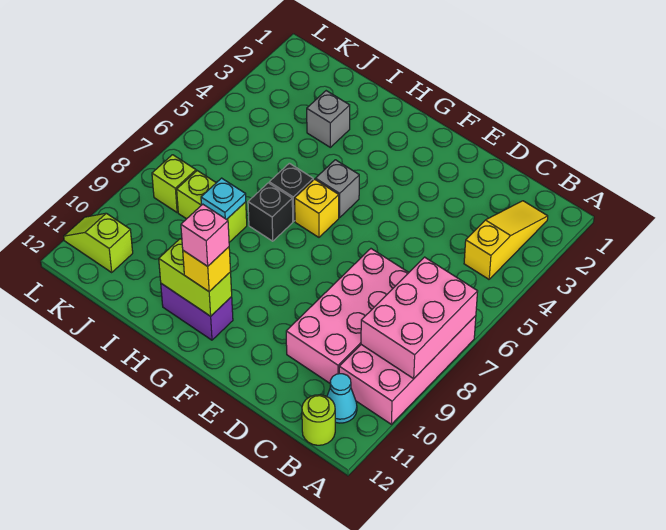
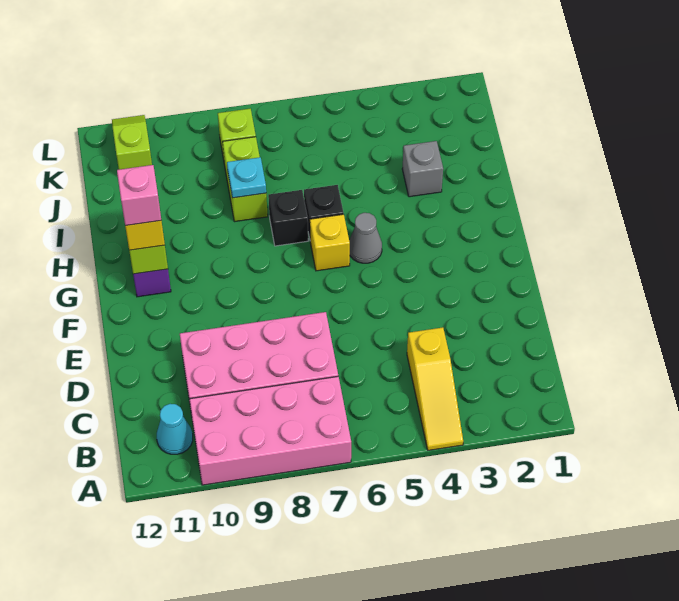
pink brick A7:B9 level 2 -> none
yellow slope B2:B4 level 1 top 4 -> yellow slope A4:C4 level 1 top C
lime round brick B12 level 1 -> none
grey brick G5 level 1 -> grey cone G5 level 1

